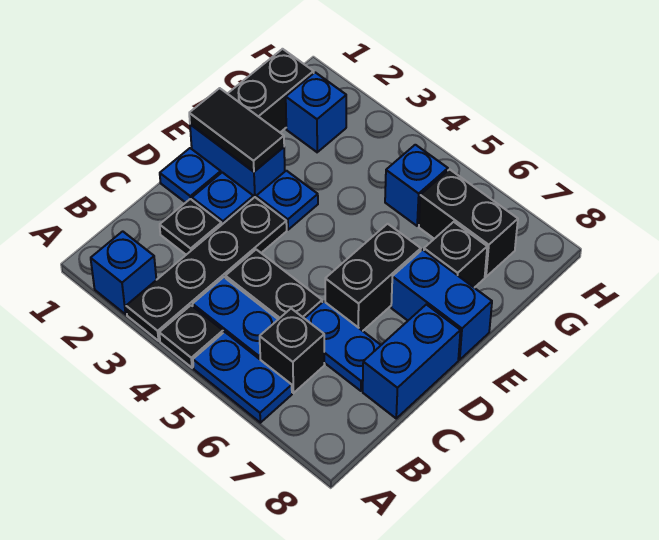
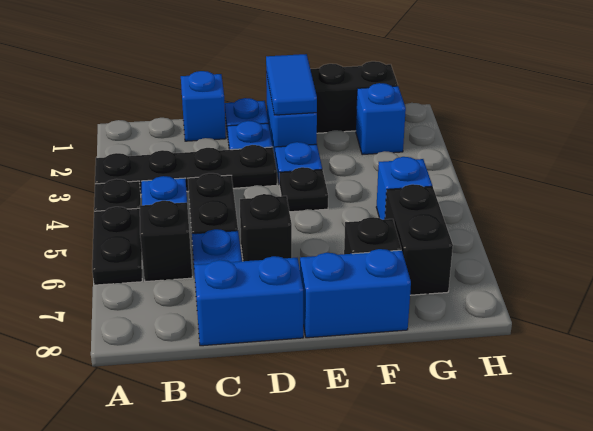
blue brick A2 level 1 -> blue brick C1 level 1
blue plate A5:A6 level 1 -> black plate A5:A6 level 1
black plate C2 level 1 -> black plate E4 level 1
black brick D6:E6 level 1 -> black brick D6 level 1
black tile E1:E2 level 2 -> blue tile E1:E2 level 2
blue brick E7:E8 level 1 -> blue brick E8:F8 level 1

